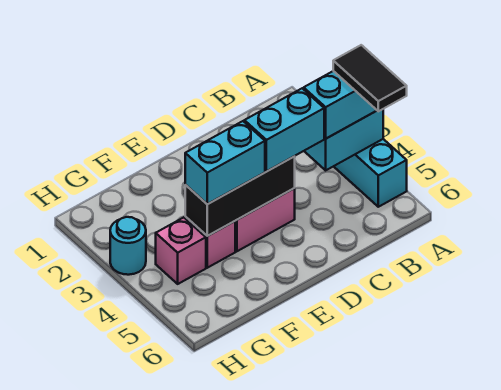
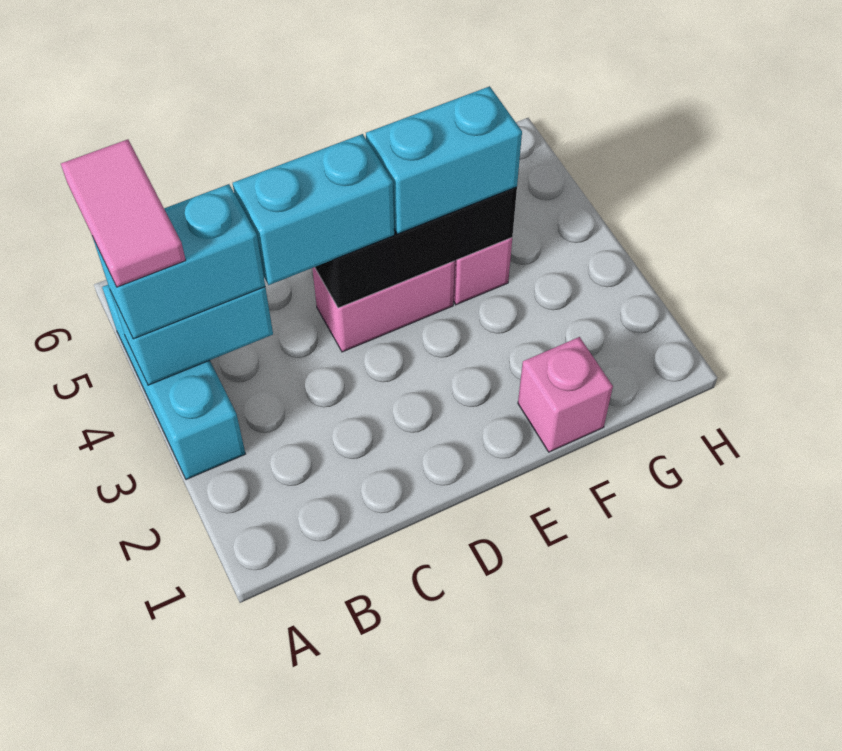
black tile A4:A5 level 4 -> pink tile A4:A5 level 4
pink brick G4 level 1 -> pink brick F1 level 1
cyan round brick H3 level 1 -> none

